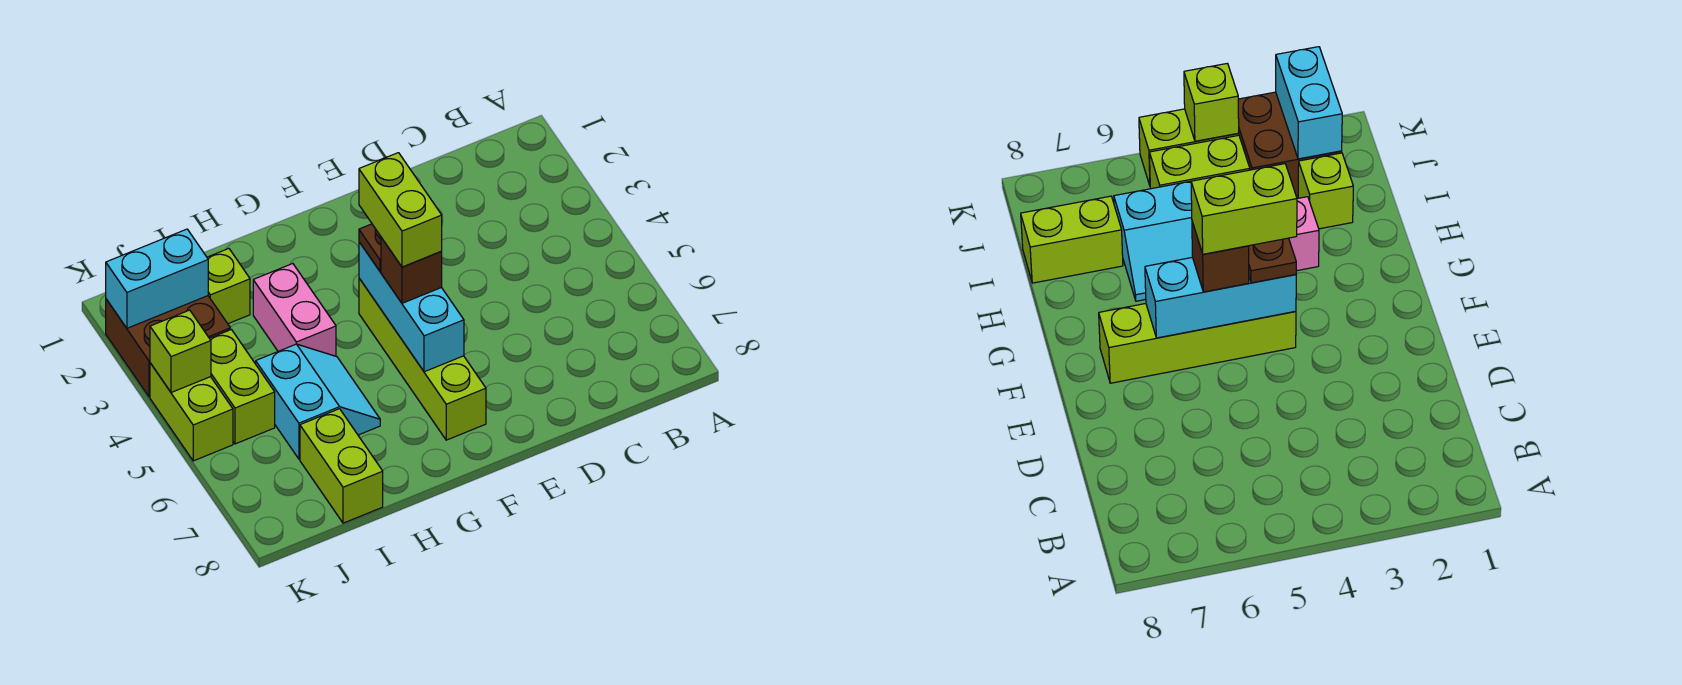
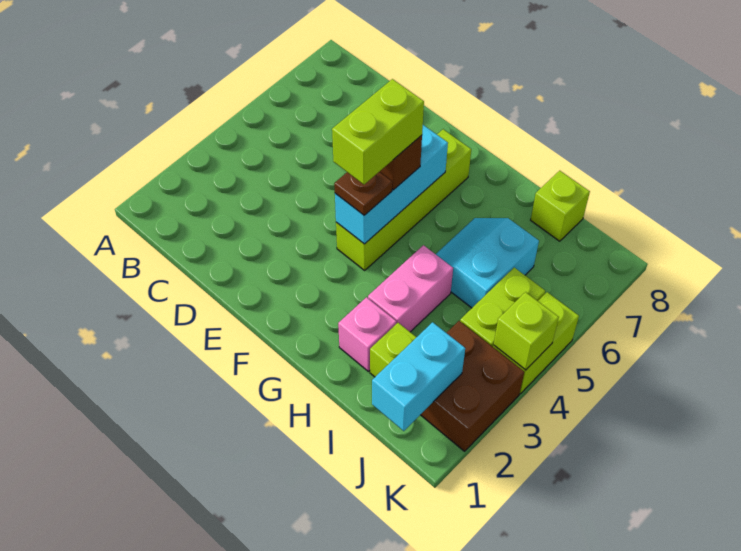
none -> pink brick H2 level 1
lime brick I7:I8 level 1 -> lime brick I8 level 1
cyan brick J2:K2 level 2 -> cyan brick J1:J2 level 2

